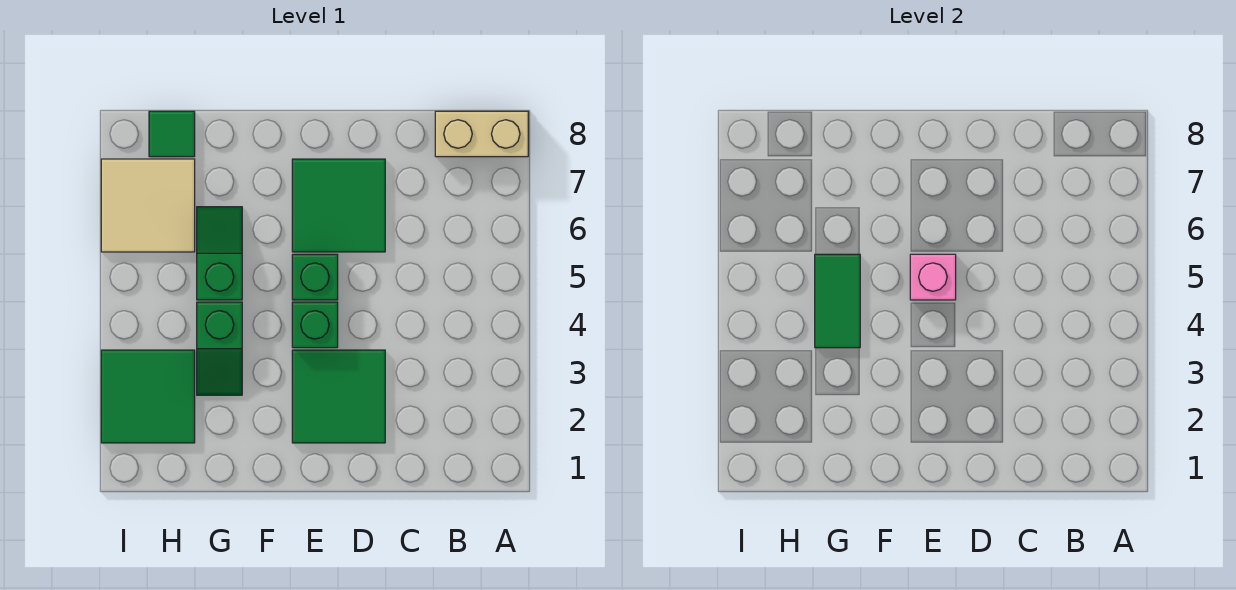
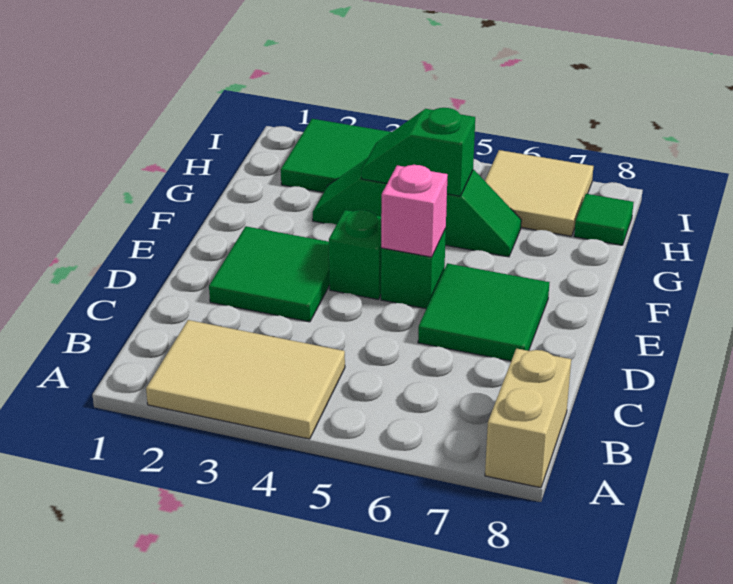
none -> tan tile A2:B4 level 1
green tile G4:G5 level 2 -> green slope G4:G5 level 2 top 5

